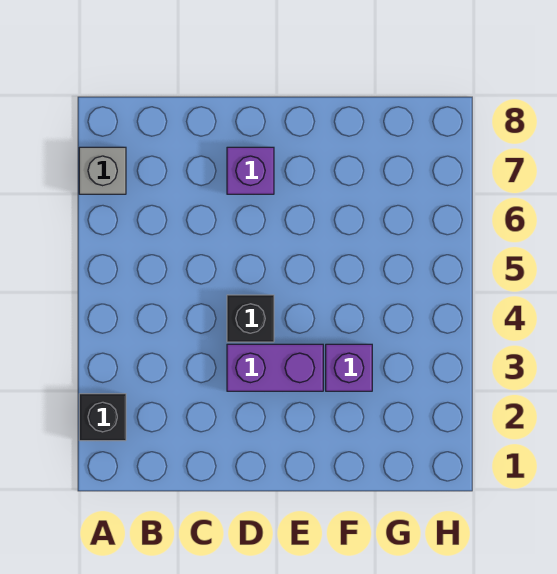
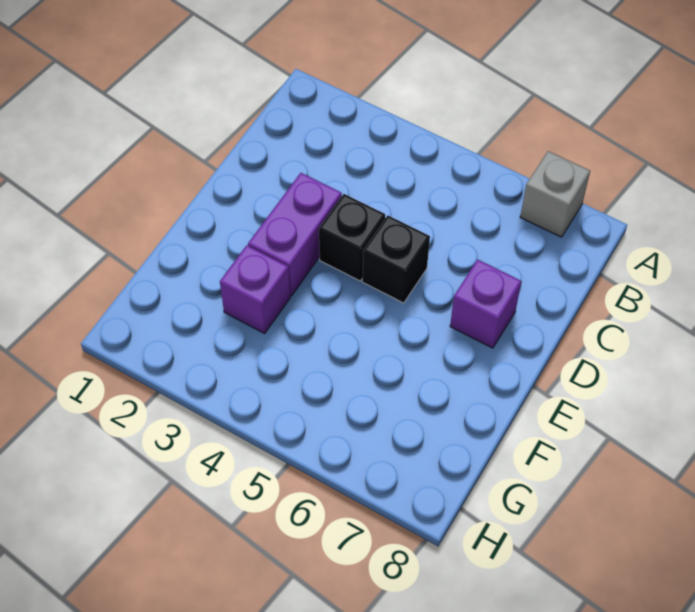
black brick A2 level 1 -> black brick D5 level 1

